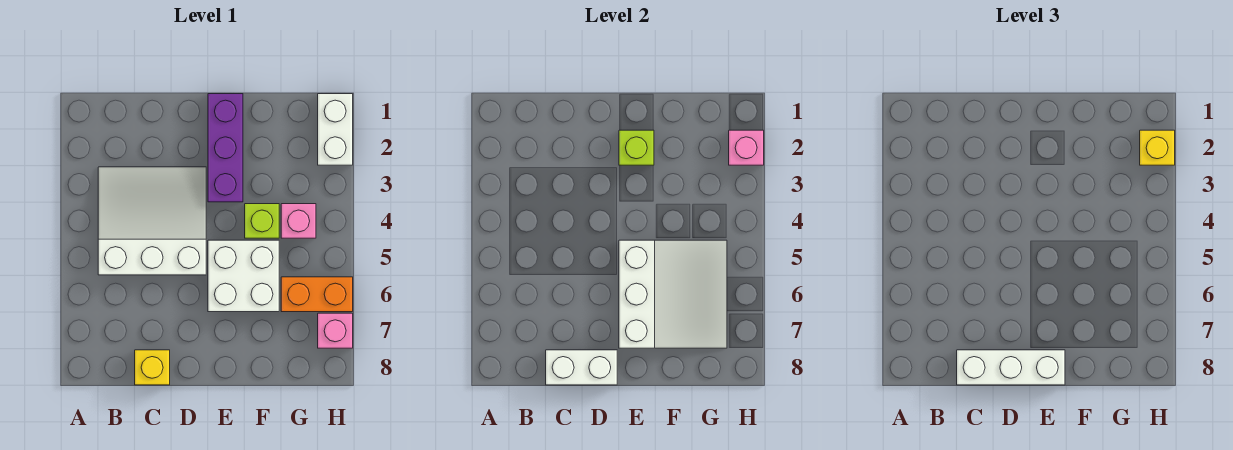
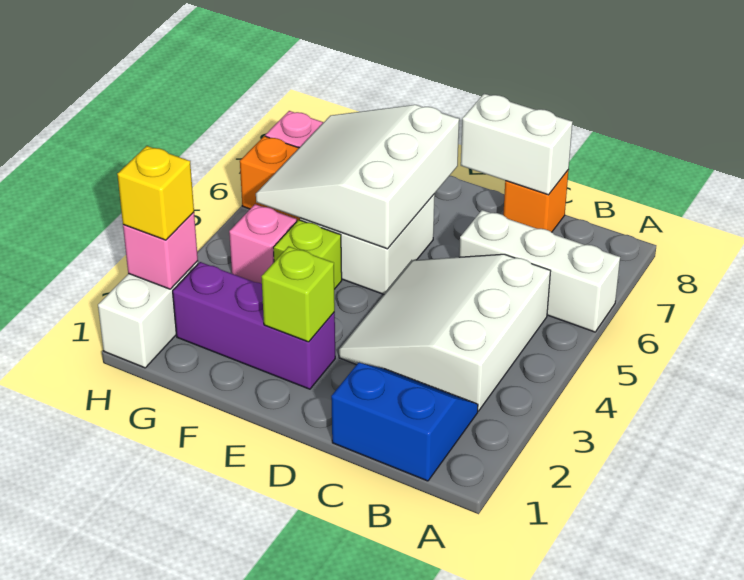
none -> blue slope B1:C2 level 1 top 1
white slope B3:D5 level 1 top 5 -> white slope B3:D5 level 1 top B
yellow brick C8 level 1 -> orange brick C8 level 1
white brick C8:E8 level 3 -> white brick A6:C6 level 1
purple brick E1:E3 level 1 -> purple brick E2:G2 level 1

